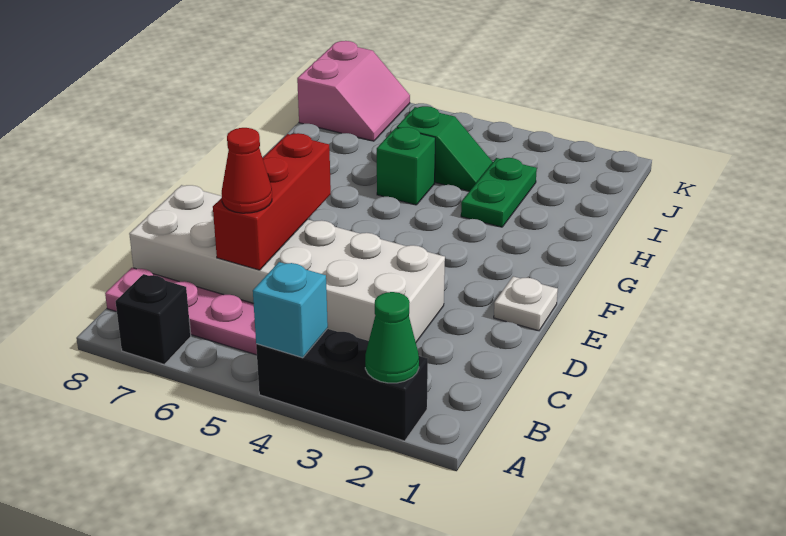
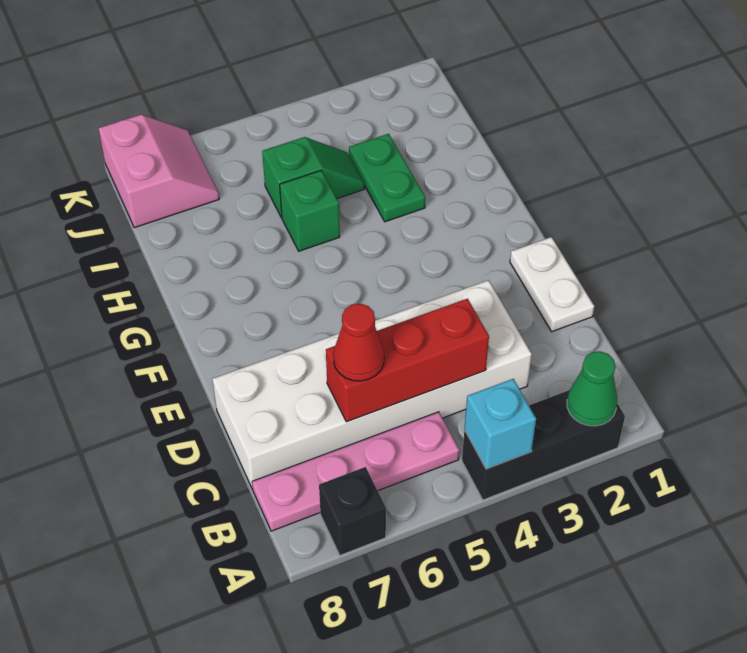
red brick C6:E6 level 2 -> red brick C4:C6 level 2
white plate E1 level 1 -> white plate D1:E1 level 1

